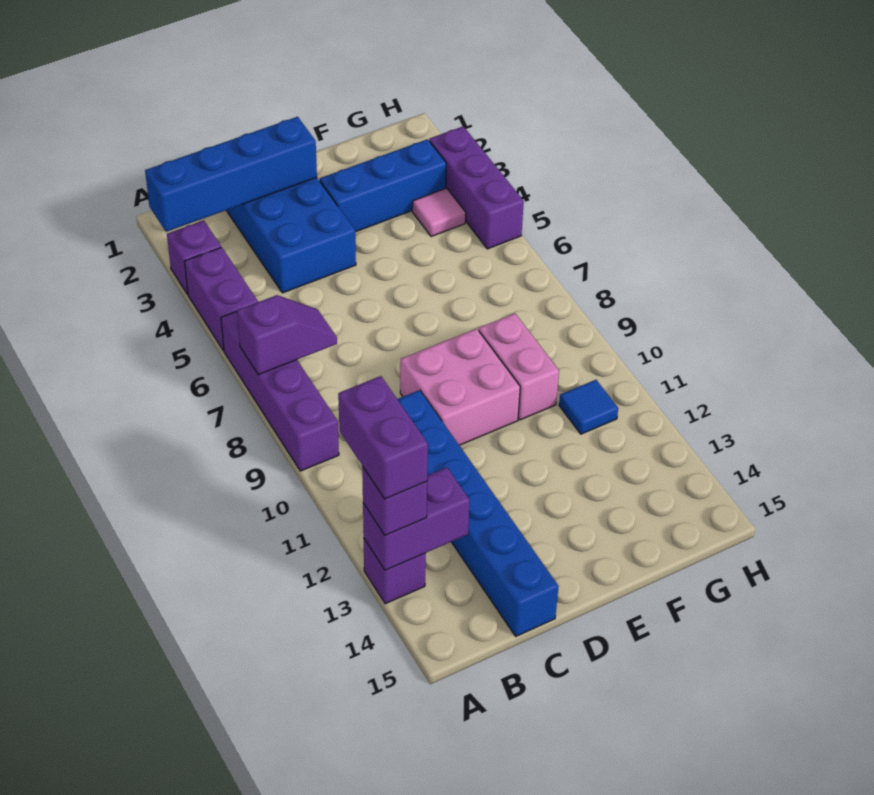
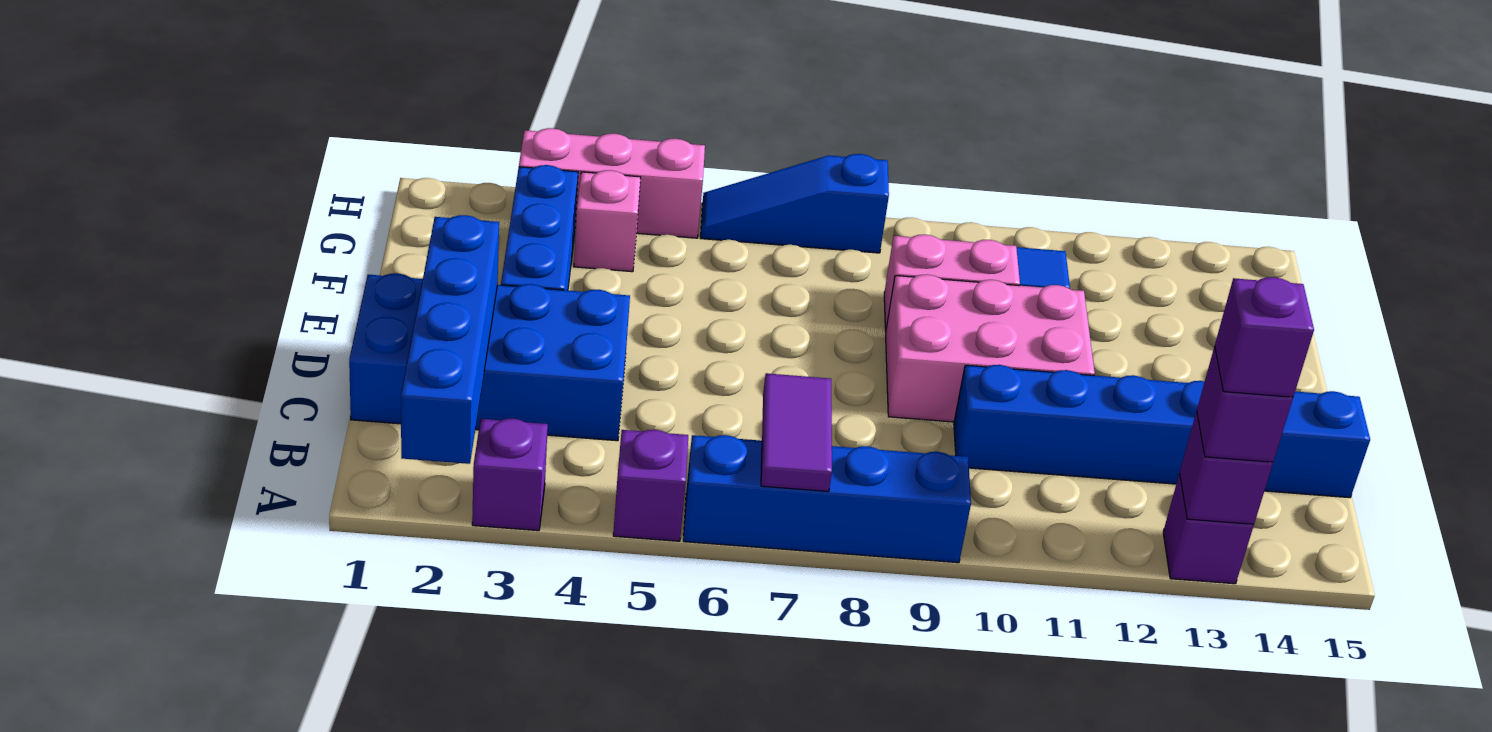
purple brick A4:A5 level 1 -> purple brick A5 level 1
purple brick A6:A9 level 1 -> blue brick A6:A9 level 1
purple slope A7:B7 level 2 top A -> purple tile A7:B7 level 2
purple brick A12:A13 level 4 -> purple brick A13 level 4
purple brick A13:B13 level 2 -> purple brick A13 level 2
pink brick D9:E10 level 1 -> pink brick D9:E11 level 1
pink tile G4 level 1 -> pink brick G4 level 1
purple brick H3:H5 level 1 -> pink brick H3:H5 level 1
none -> blue slope H6:H8 level 1 top 8

